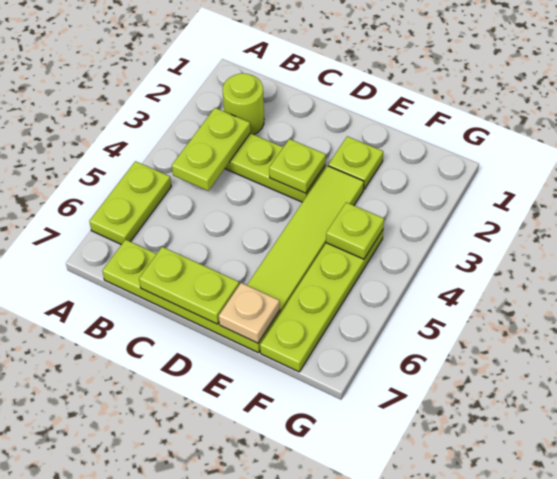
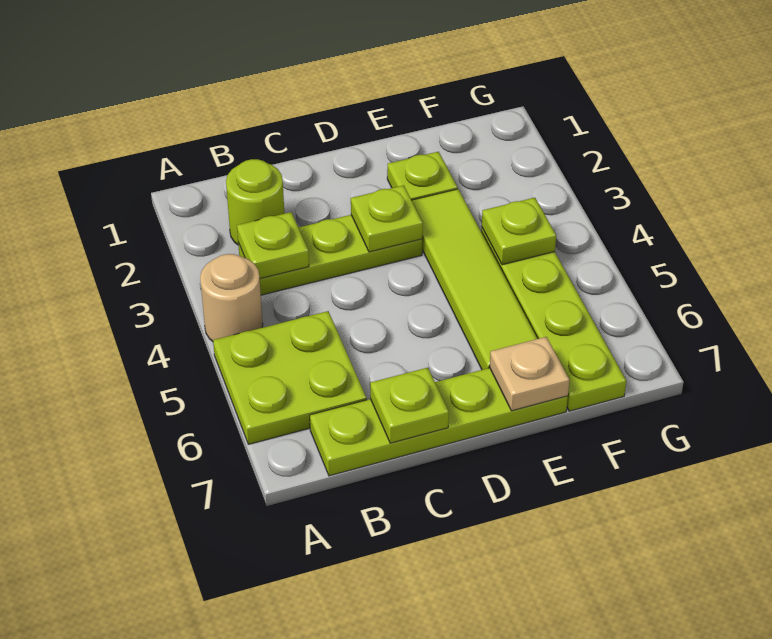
none -> tan round brick A4 level 1
lime plate A5:A6 level 1 -> lime plate A5:B6 level 1
lime plate B3:B4 level 2 -> lime plate B3 level 2
lime plate C7:D7 level 2 -> lime plate C7 level 2

